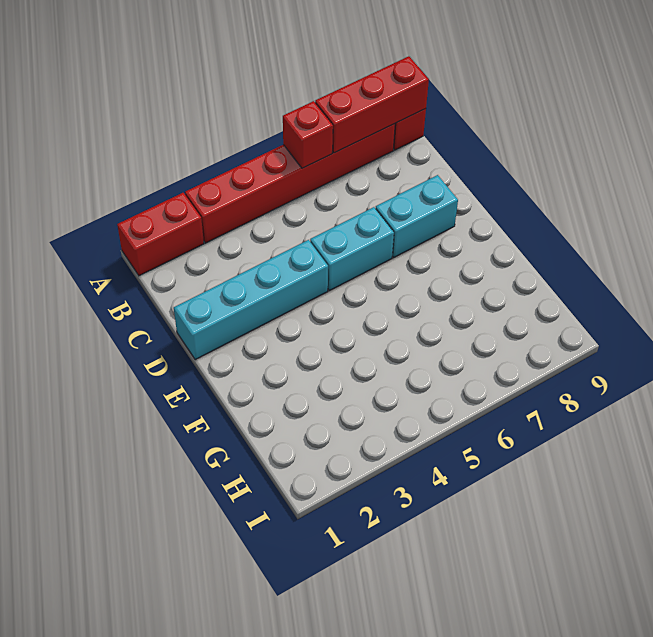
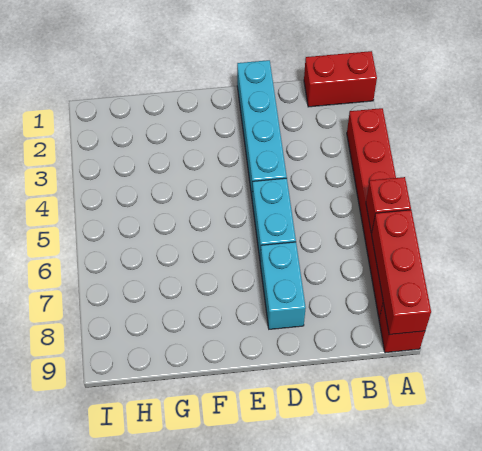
red brick A1:A2 level 1 -> red brick A1:B1 level 1

